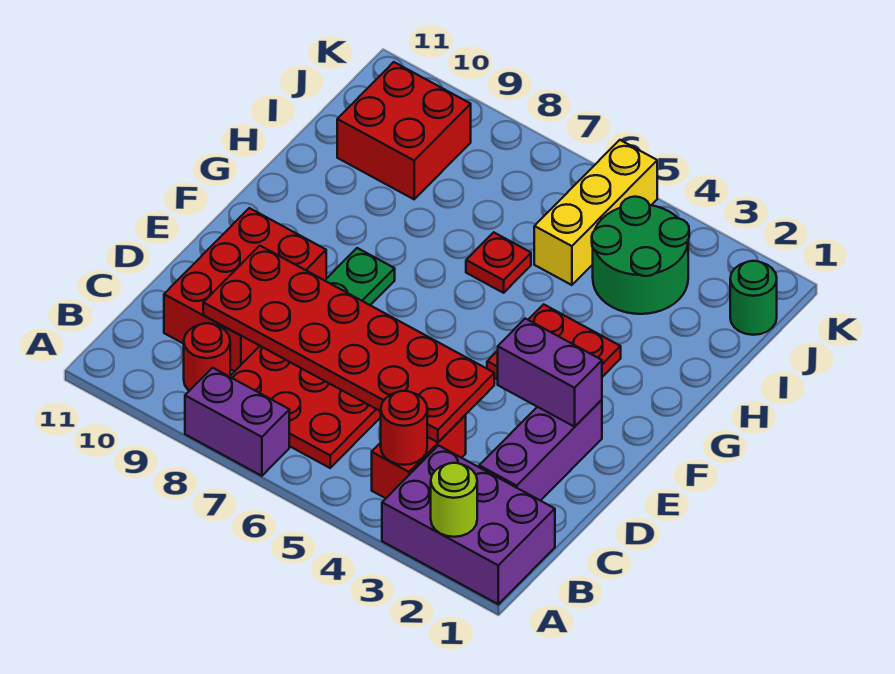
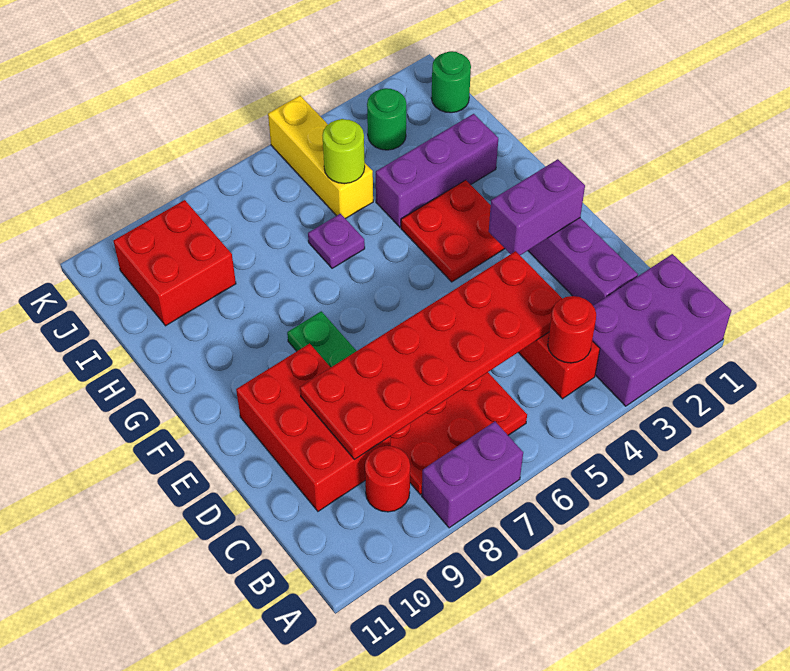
lime round brick A2 level 2 -> lime round brick I5 level 2
none -> purple brick H2:H4 level 1
red plate H6 level 1 -> purple plate H6 level 1
green round brick I3:J4 level 1 -> green round brick J3 level 1

